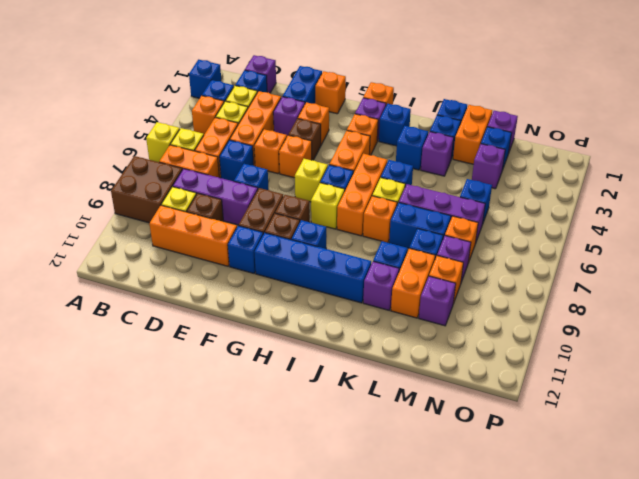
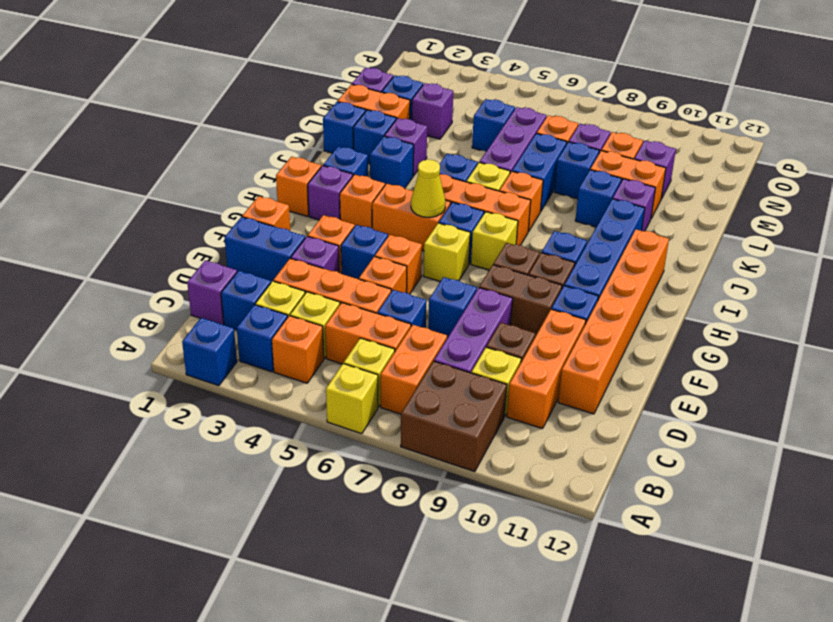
none -> orange brick D11:I11 level 1
brown brick F4 level 1 -> blue brick F4 level 1
none -> yellow cone H5 level 2

